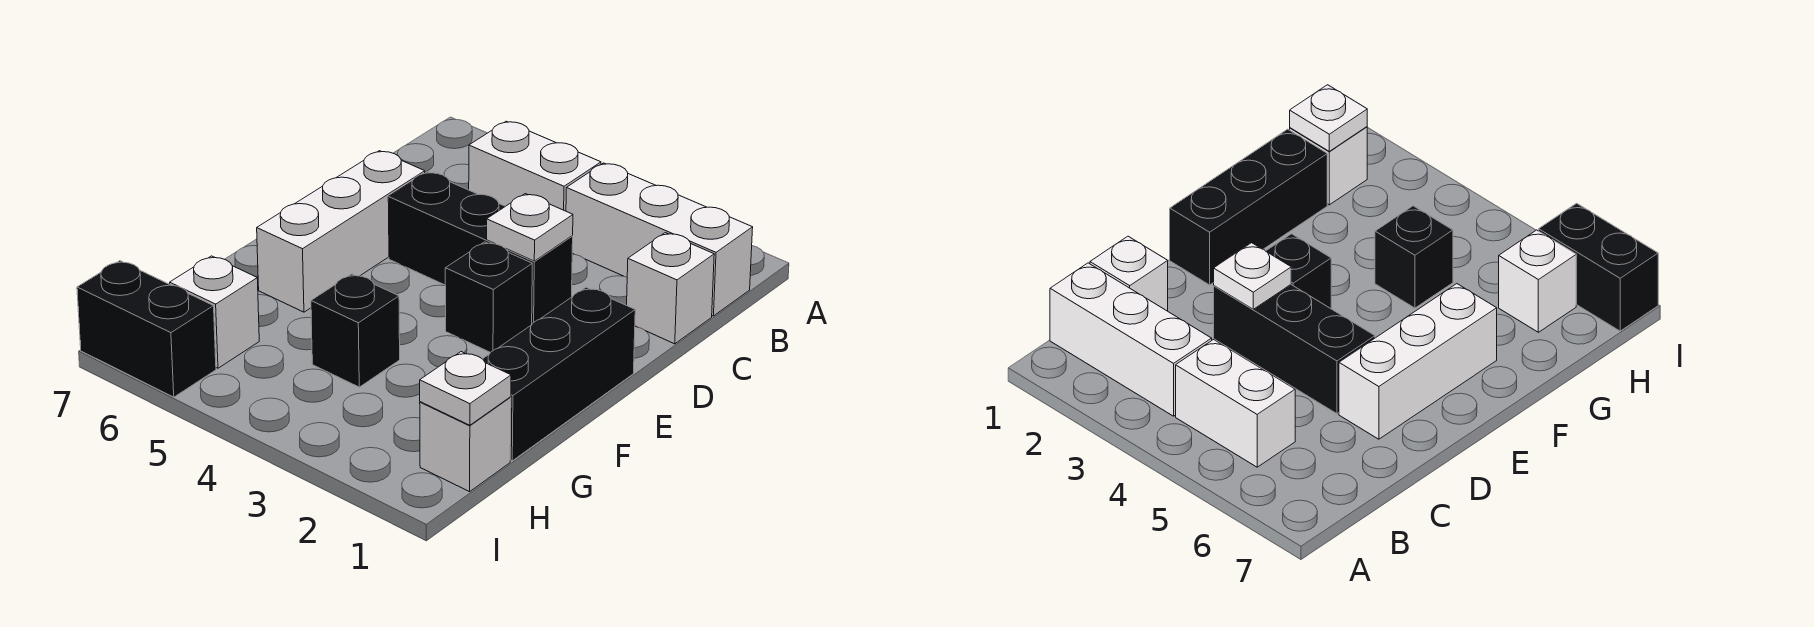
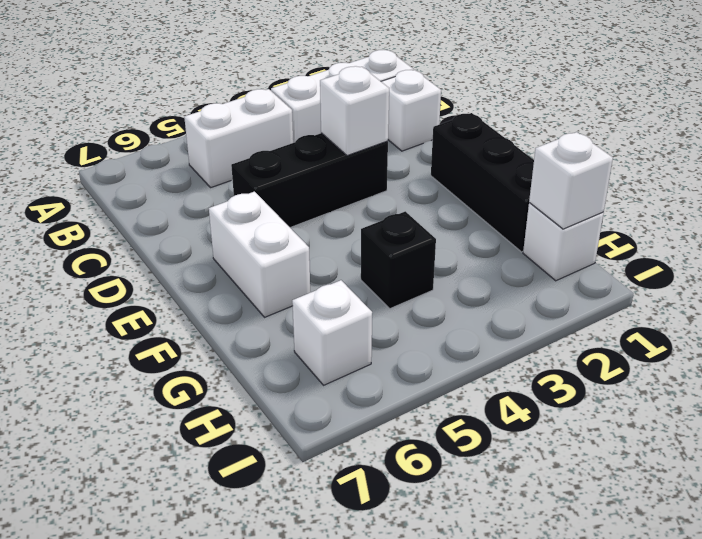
white plate D3 level 2 -> white brick D3 level 2
white brick D6:F6 level 1 -> white brick E6:F6 level 1
black brick E3 level 1 -> none
white plate H1 level 2 -> white brick H1 level 2
black brick I6:I7 level 1 -> none

